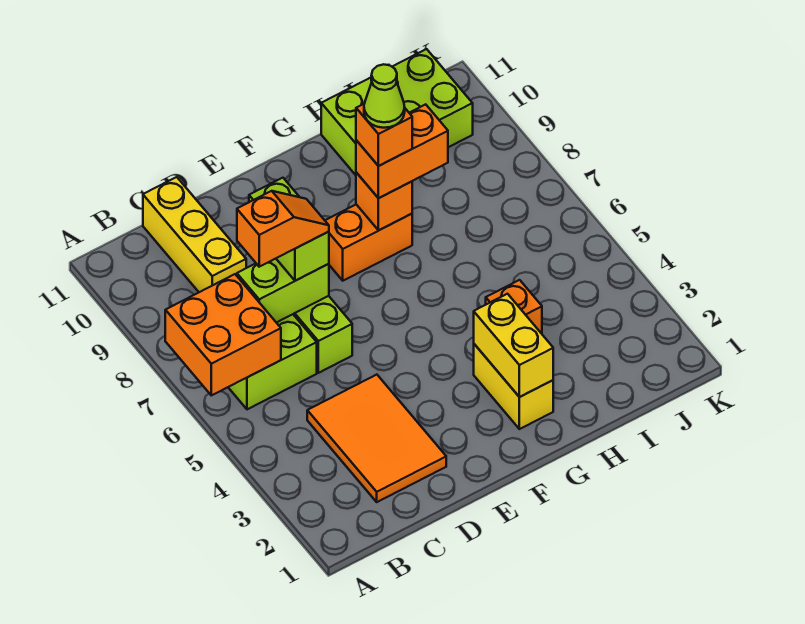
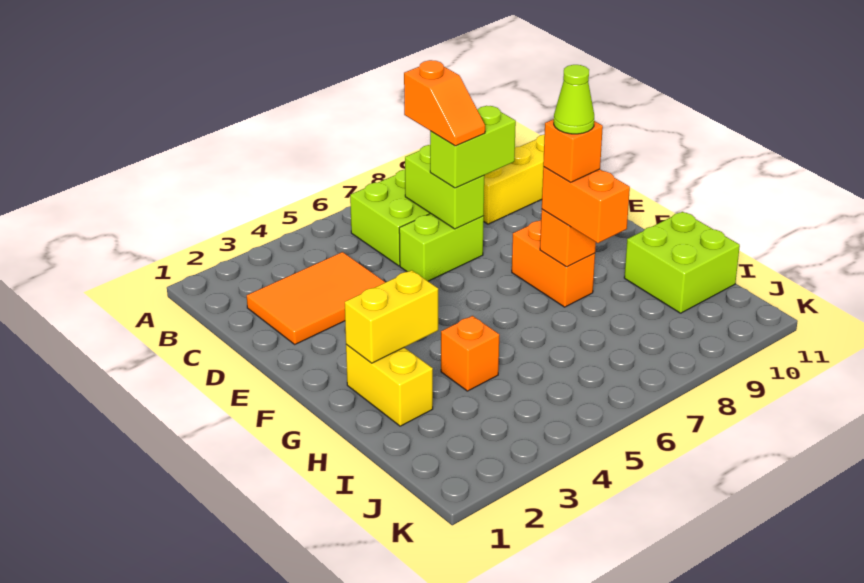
orange brick A6:B7 level 2 -> none
yellow brick G2:G3 level 1 -> yellow brick G2:H2 level 1
lime brick H10:J11 level 1 -> lime brick H10:I11 level 1

